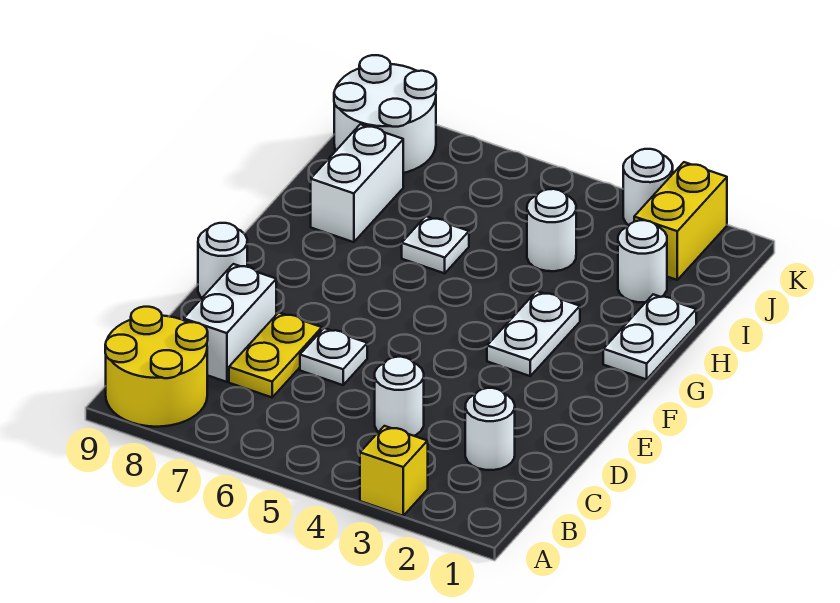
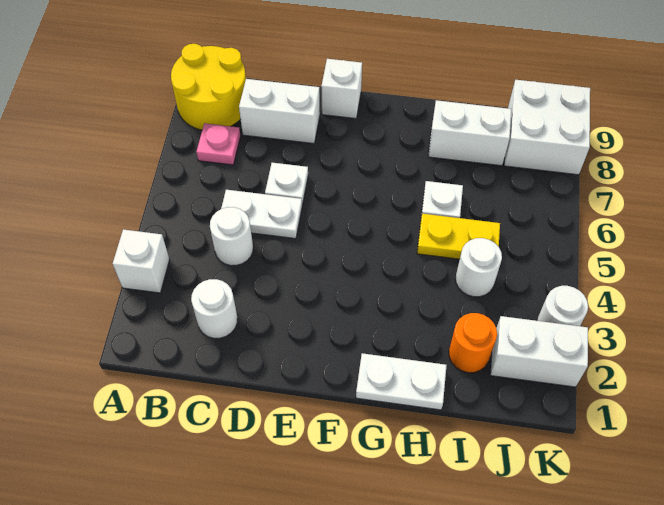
yellow brick A3 level 1 -> white brick A3 level 1
none -> pink plate B7 level 1
yellow plate C7:D7 level 1 -> yellow plate H5:I5 level 1
white round brick E9 level 1 -> white brick E9 level 1
white plate F3:G3 level 1 -> white plate C5:D5 level 1
white round brick I2 level 1 -> orange round brick I2 level 1
yellow brick J2:K2 level 1 -> white brick J2:K2 level 1
white round brick J8:K9 level 1 -> white brick J8:K9 level 1

